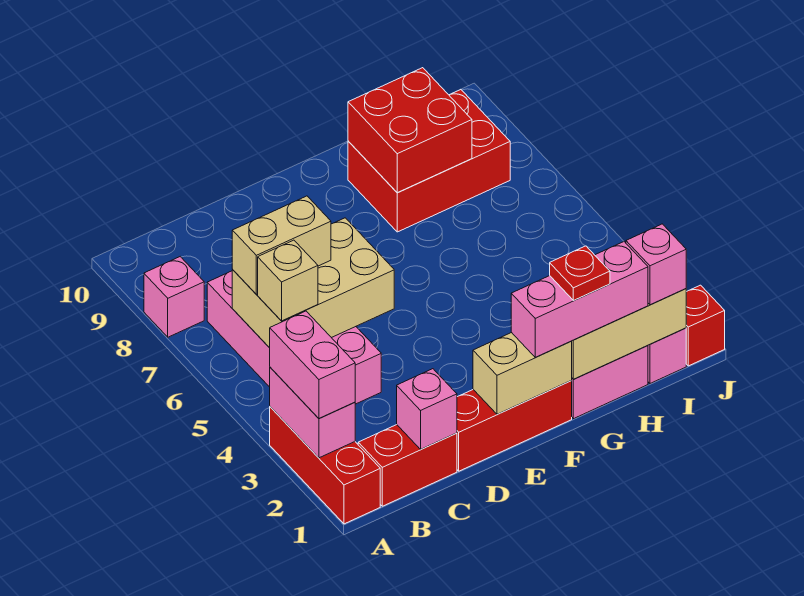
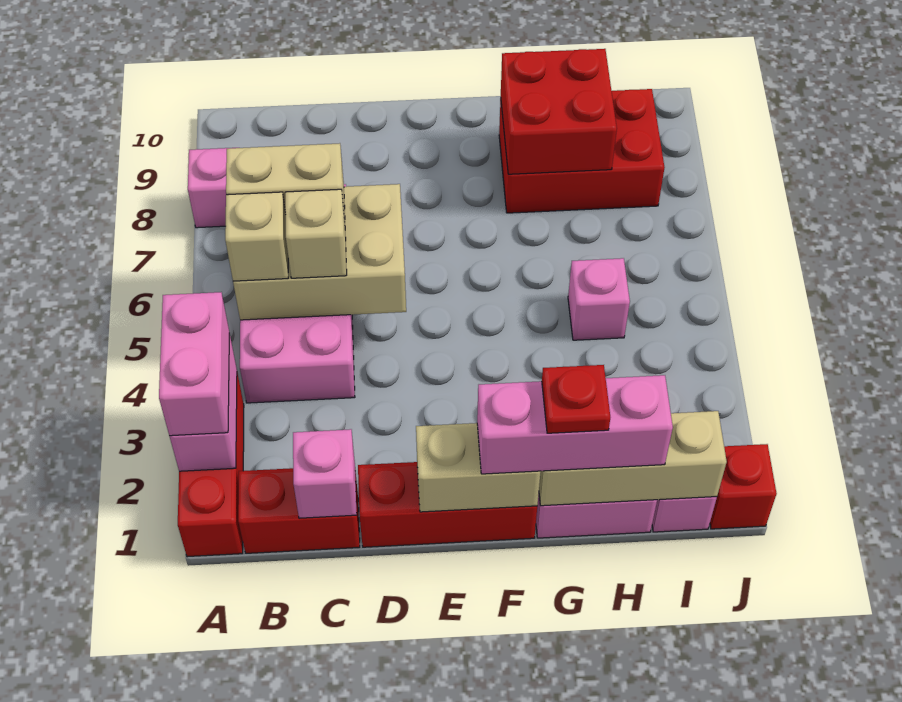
none -> tan brick C5 level 3
pink brick I1 level 3 -> pink brick H5 level 1

